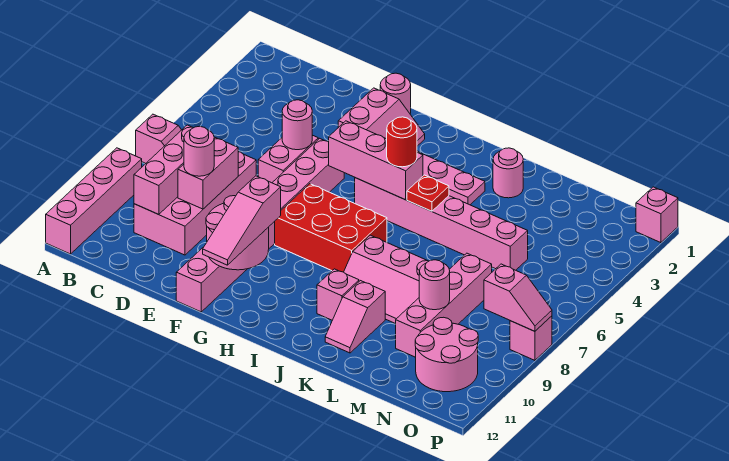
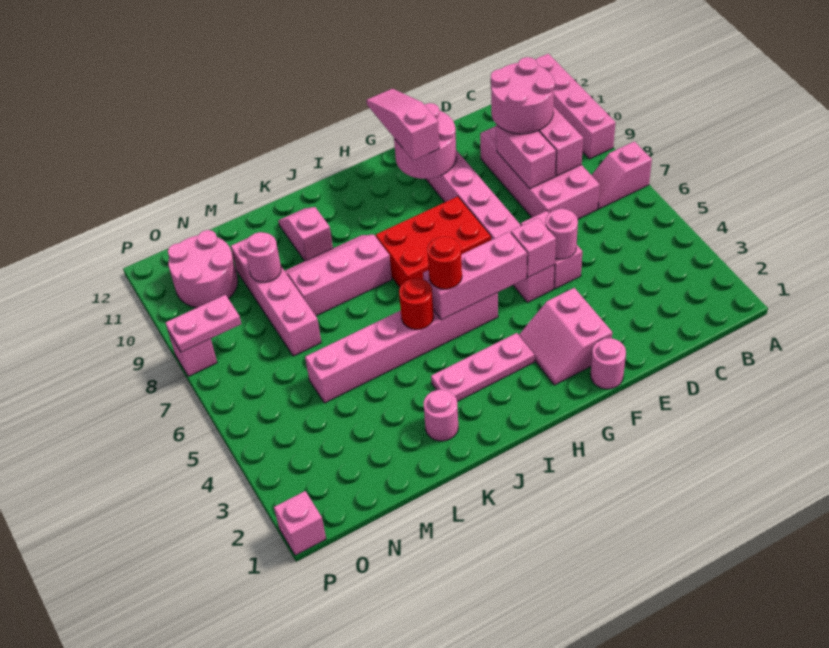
pink round brick D9 level 3 -> pink round brick C9:D10 level 3
red plate J5 level 2 -> red round brick J5 level 2
pink brick J10 level 1 -> pink brick F5 level 2
pink slope O8:P8 level 2 top O -> pink plate O8:P8 level 2

